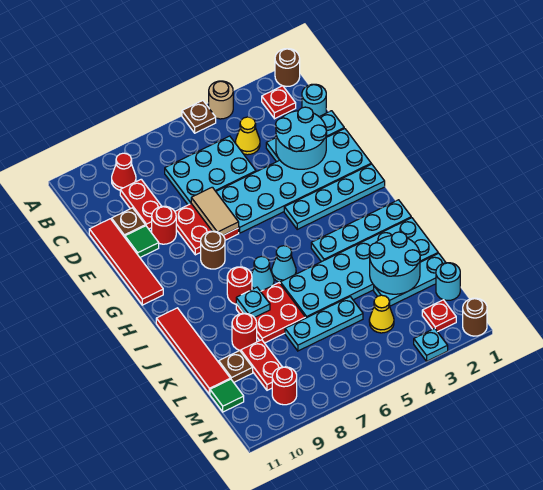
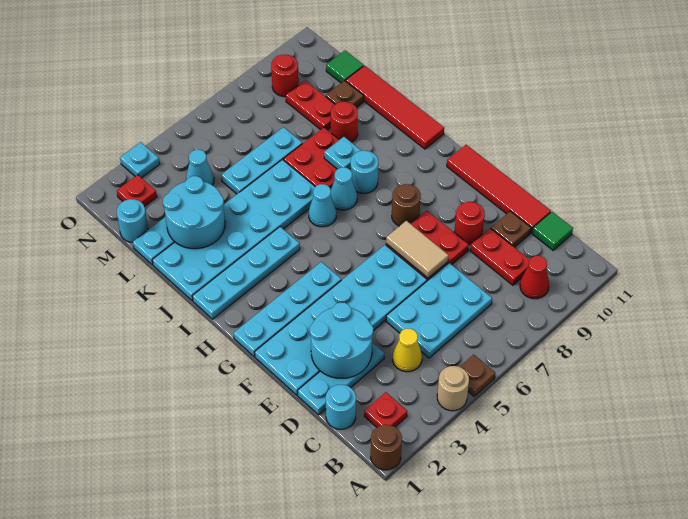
green tile E10 level 1 -> green tile C11 level 1
red round brick I8 level 1 -> cyan round brick I8 level 1
yellow cone M4 level 1 -> cyan cone M4 level 1
brown round brick O1 level 1 -> none

